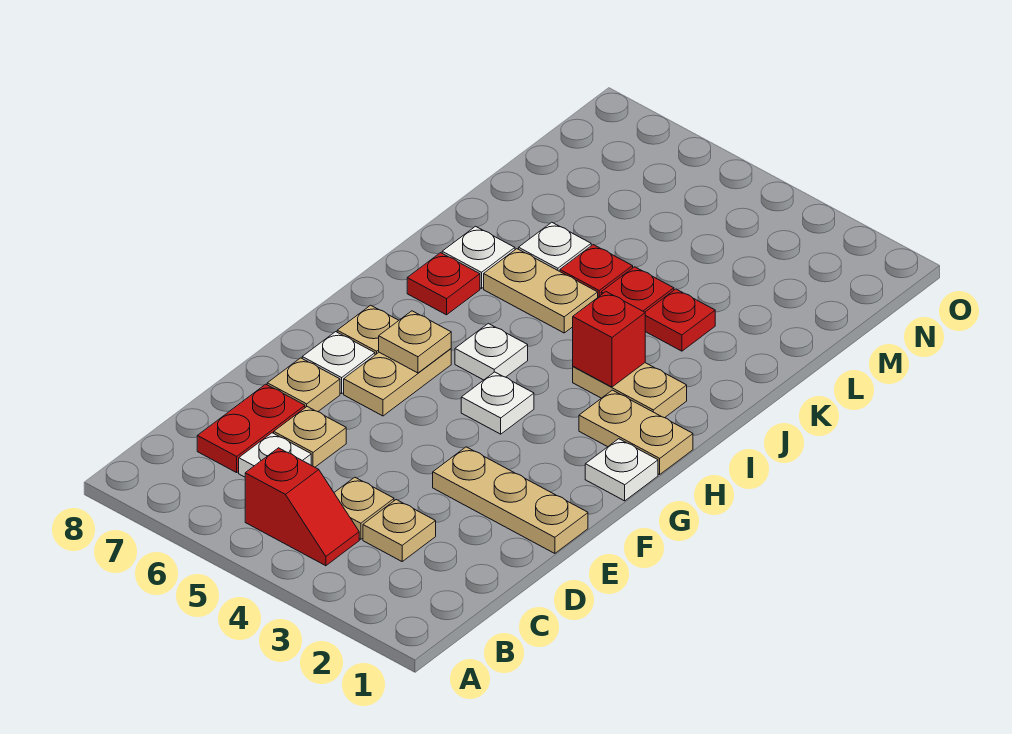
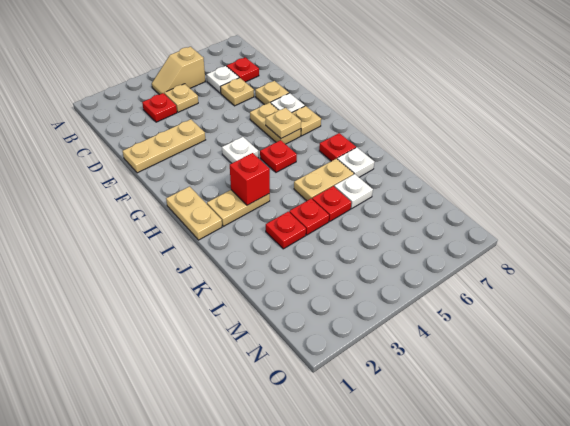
red slope B4:B5 level 1 top 5 -> tan slope B4:B5 level 1 top 5
tan plate C3 level 1 -> red plate C3 level 1
red plate C7:D7 level 1 -> red plate C7 level 1
white plate G1 level 1 -> none
tan plate H1:H2 level 1 -> tan plate H1:I1 level 1
white plate H5 level 1 -> red plate H5 level 1

